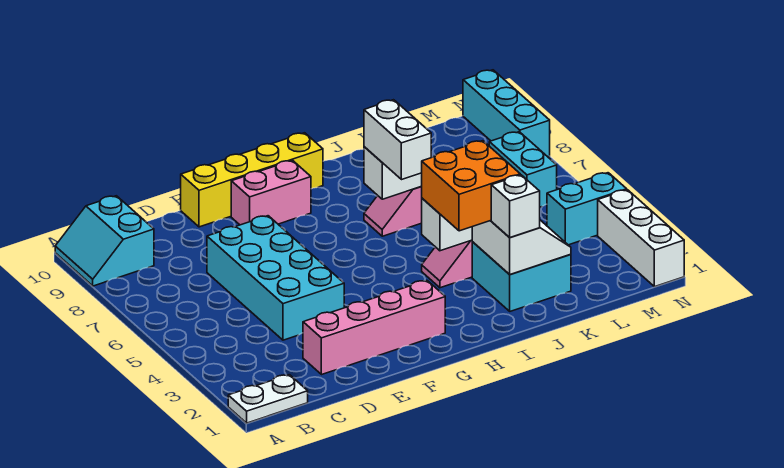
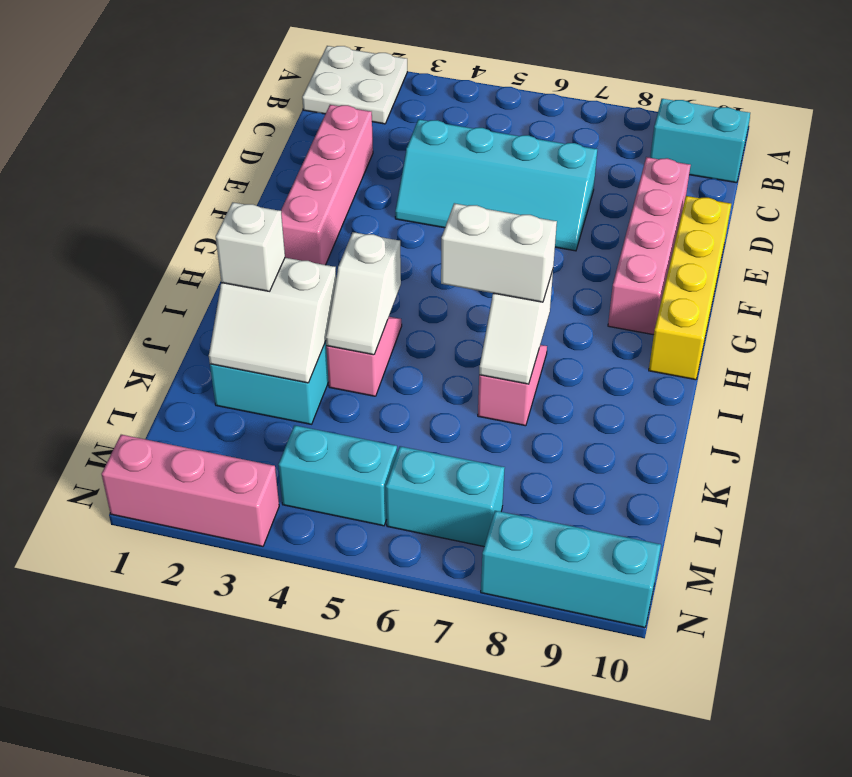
white plate A1:B1 level 1 -> white plate A1:B2 level 1
cyan brick D4:E7 level 1 -> cyan slope D4:E7 level 1 top D
pink brick F9:G9 level 1 -> pink brick D9:G9 level 1
orange brick I3:J4 level 3 -> none
cyan brick M4:N4 level 1 -> cyan brick M4:M5 level 1
white brick N1:N3 level 1 -> pink brick N1:N3 level 1

